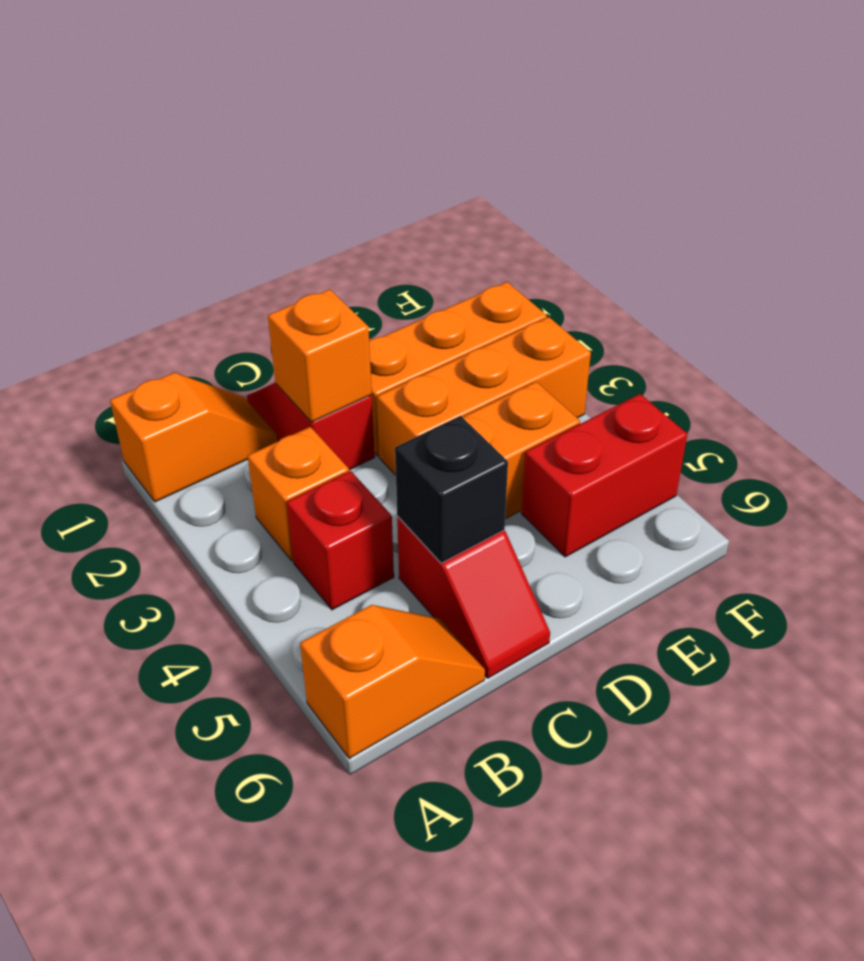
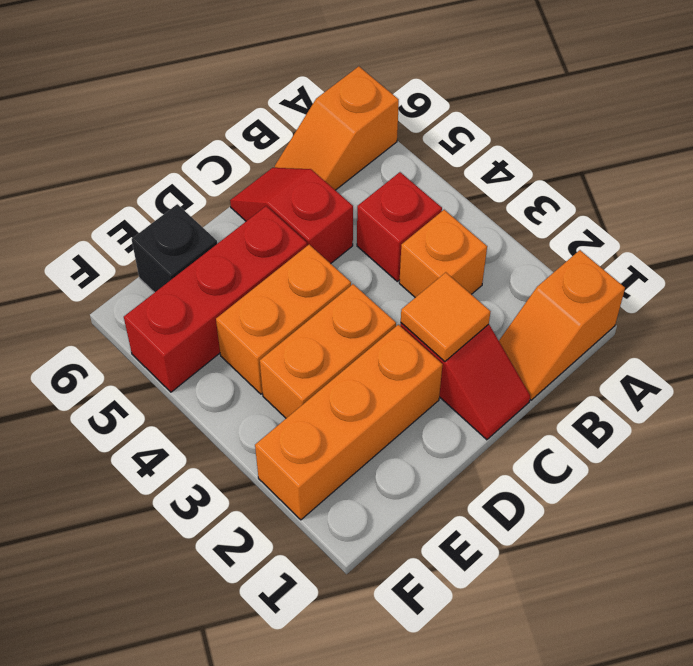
orange brick C2 level 2 -> orange tile C2 level 2
black brick C5 level 2 -> black brick E6 level 1
orange brick D3:F3 level 1 -> orange brick D3:E3 level 1
red brick E5:F5 level 1 -> red brick D5:F5 level 1

